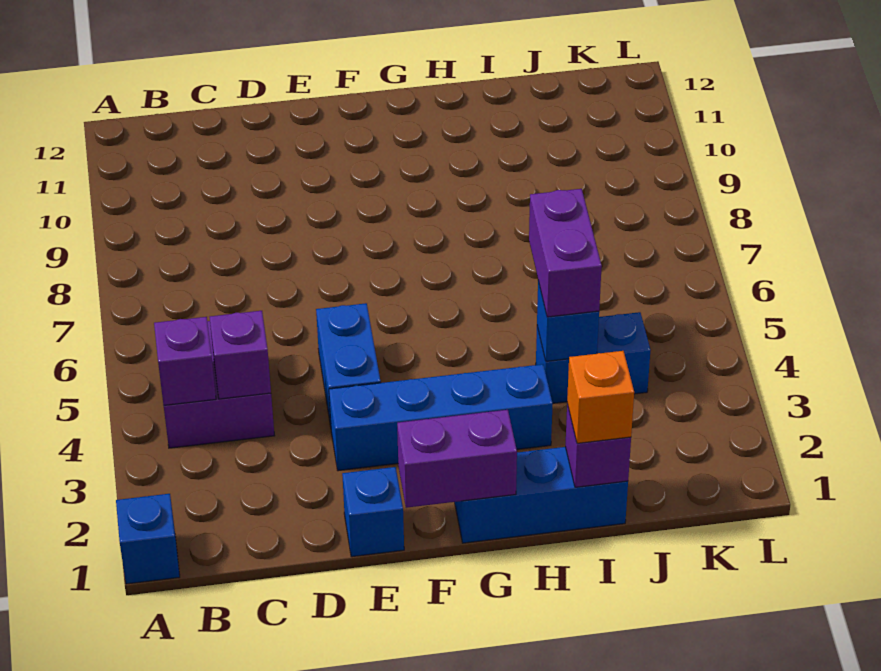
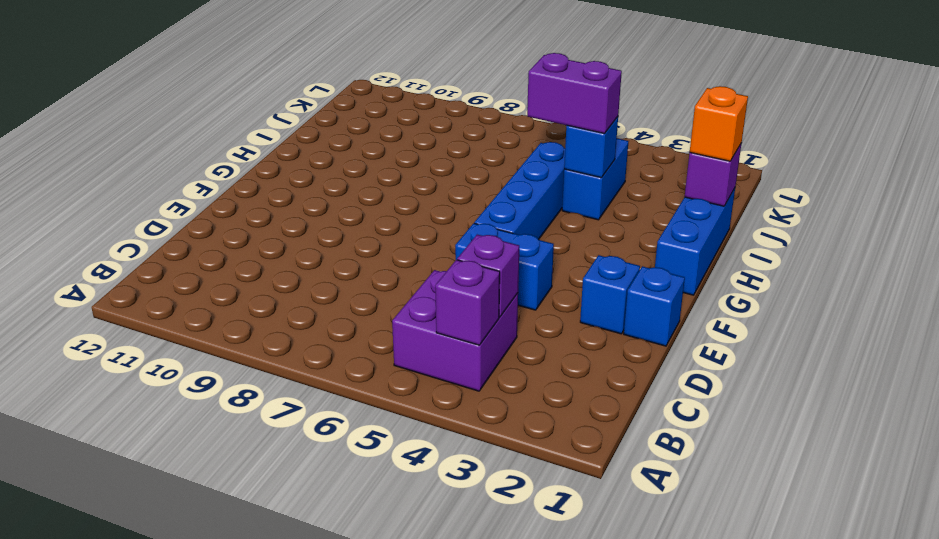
blue brick A1 level 1 -> blue brick E2 level 1
blue brick E3:H3 level 1 -> blue brick F5:I5 level 1
purple brick F1:G1 level 2 -> none

